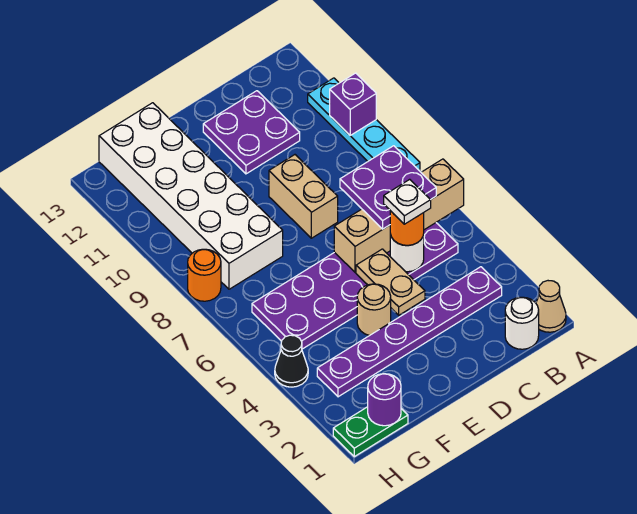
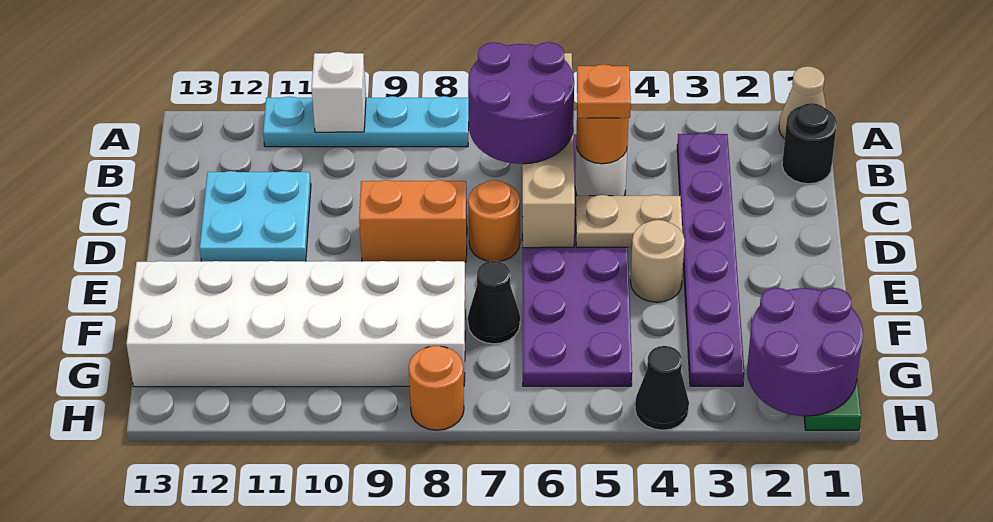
purple brick A10 level 2 -> white brick A10 level 2
white round brick B1 level 1 -> black round brick B1 level 1
purple plate B6:C7 level 3 -> purple round brick B6:C7 level 3
white plate C5 level 4 -> orange plate C5 level 4
purple plate C11:D12 level 1 -> cyan plate C11:D12 level 1
none -> orange round brick D7 level 1
tan brick D8:D9 level 1 -> orange brick D8:D9 level 1
none -> black cone F7 level 1
purple round brick G1 level 2 -> purple round brick G1:H2 level 2

